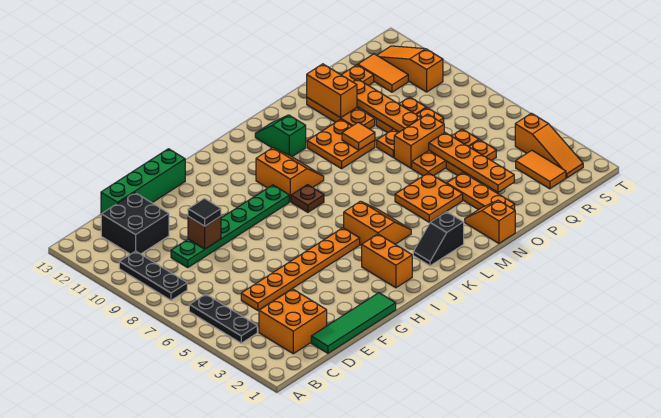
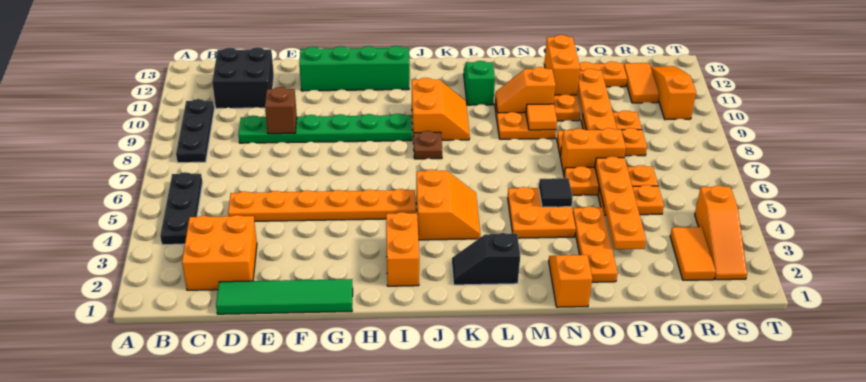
green brick D13:G13 level 1 -> green brick F12:I12 level 1
black tile E9 level 3 -> black tile N5 level 2
none -> orange slope M10:N10 level 2 top N

